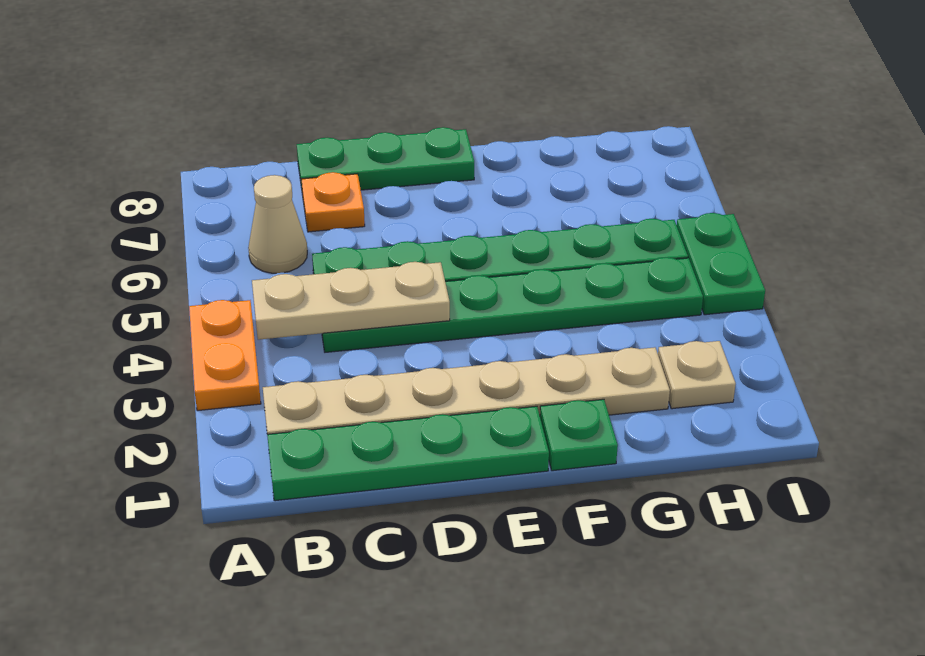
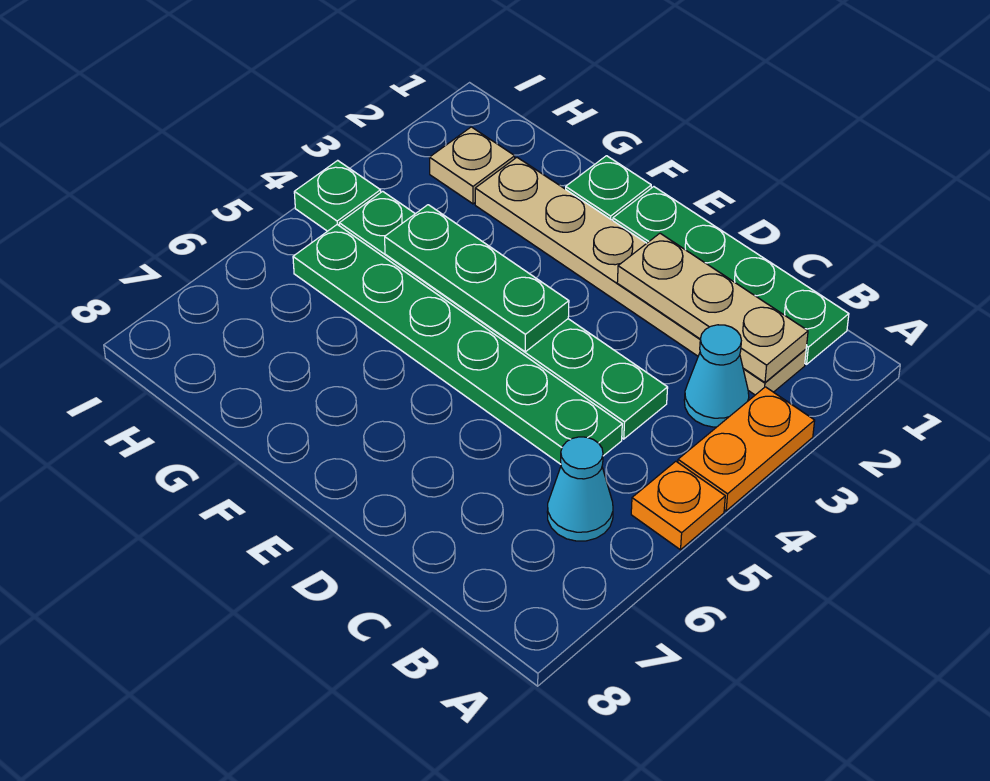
none -> cyan cone B3 level 1
tan plate B4:D4 level 2 -> tan plate B2:D2 level 2
tan cone B6 level 1 -> cyan cone B6 level 1
orange plate C7 level 1 -> orange plate A5 level 1
green plate C8:E8 level 1 -> green plate E4:G4 level 2
green plate I4:I5 level 1 -> green plate I4 level 1

